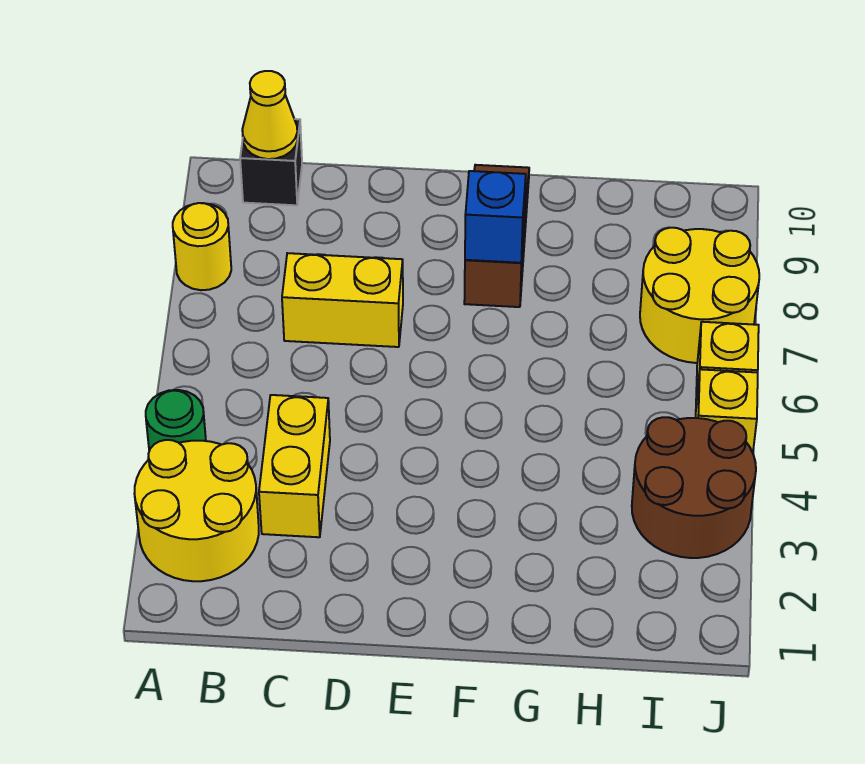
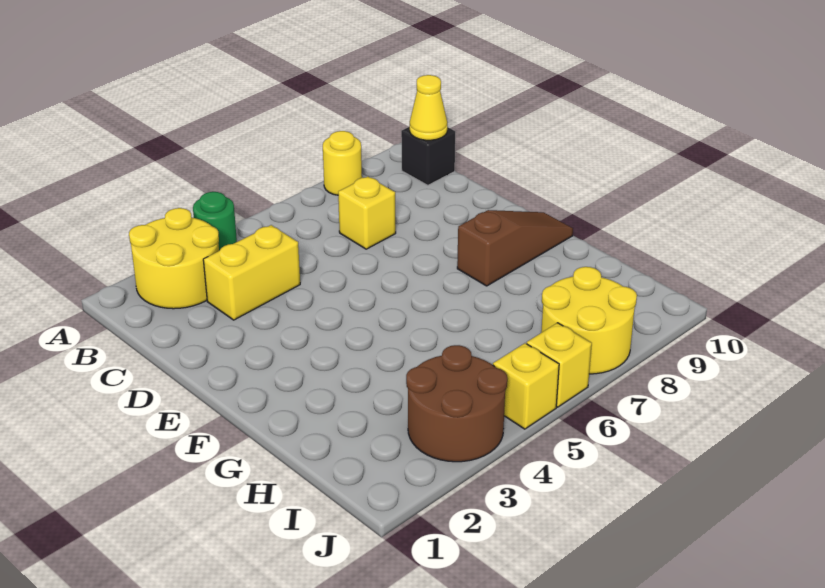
yellow brick C7:D7 level 1 -> yellow brick C7 level 1
blue brick F8 level 2 -> none

